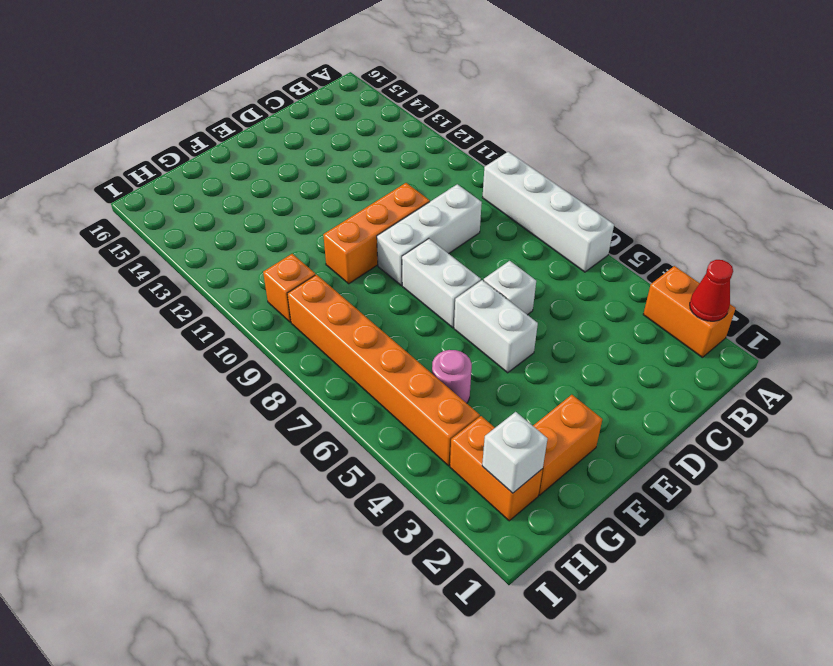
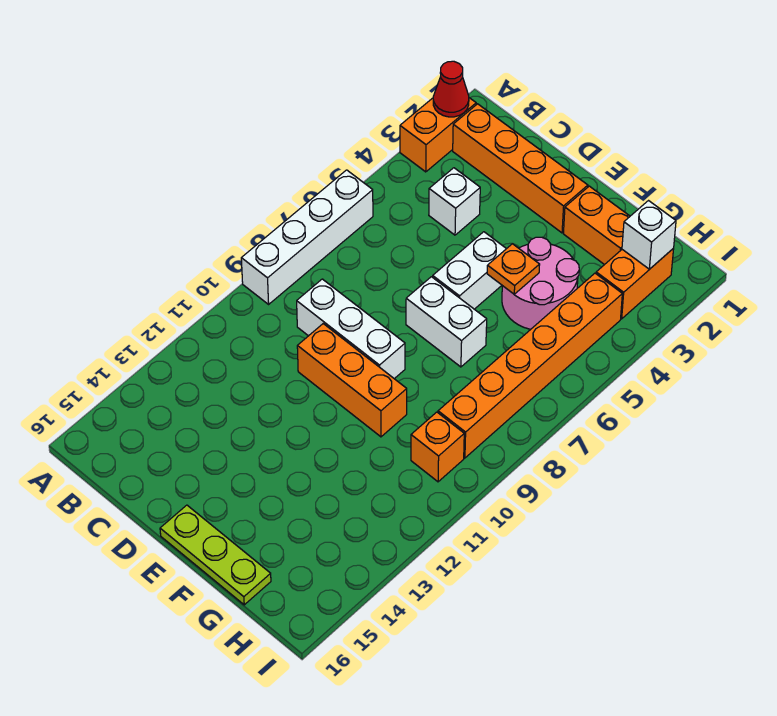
none -> orange brick B2:E2 level 1
white brick D6 level 1 -> white brick C4 level 1
white brick E7:E8 level 1 -> white brick E7:F7 level 1
none -> lime plate E16:G16 level 1
none -> orange plate F5 level 2
pink round brick G5 level 1 -> pink round brick F4:G5 level 1

